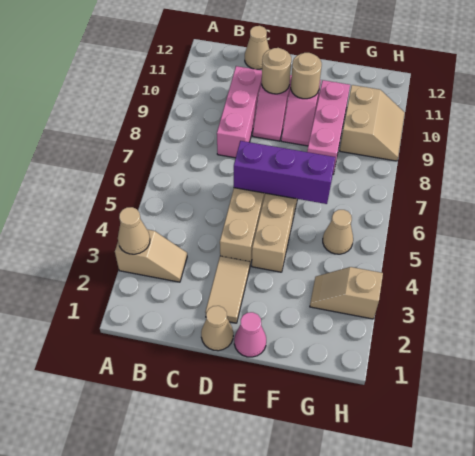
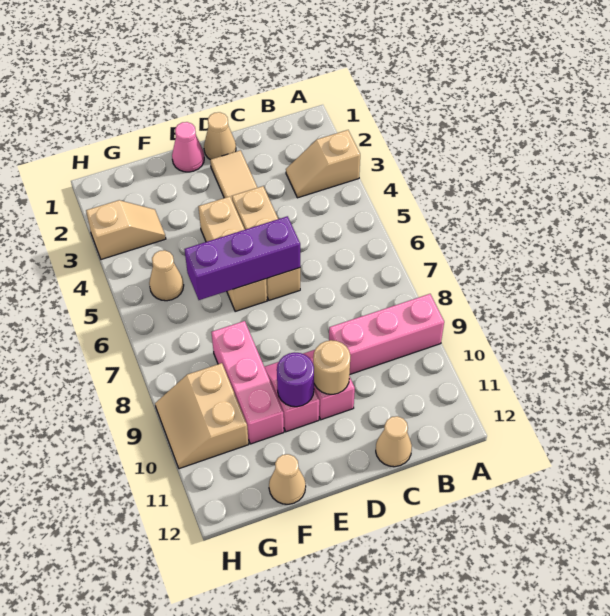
tan cone A3 level 2 -> tan cone F12 level 1
pink brick C8:C10 level 1 -> pink brick A9:C9 level 1
tan round brick E10 level 2 -> purple round brick E10 level 2

